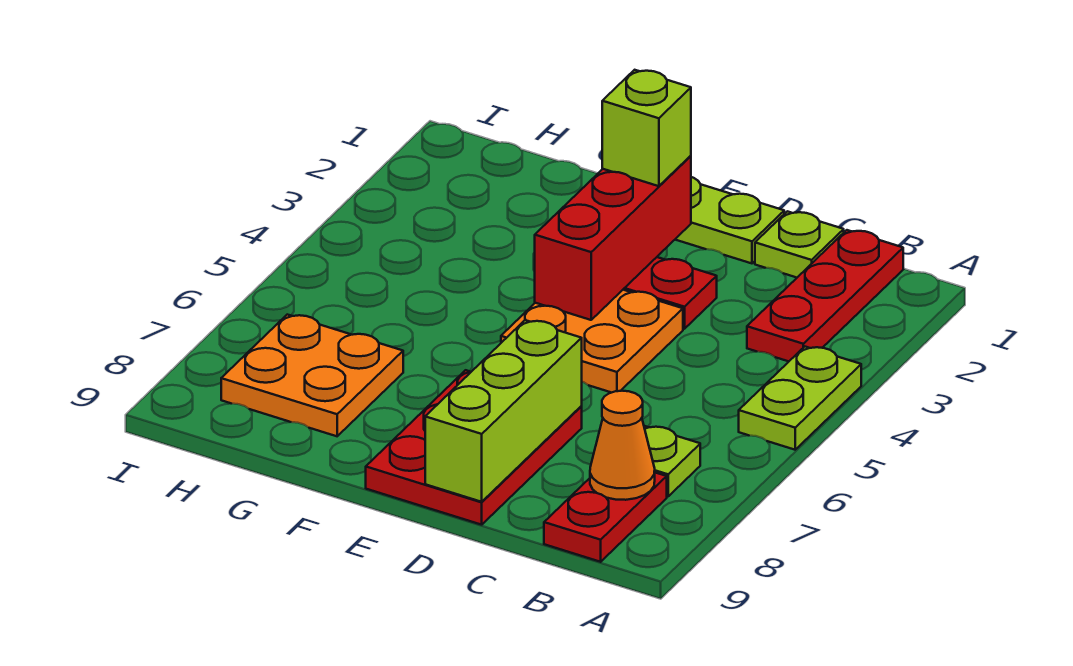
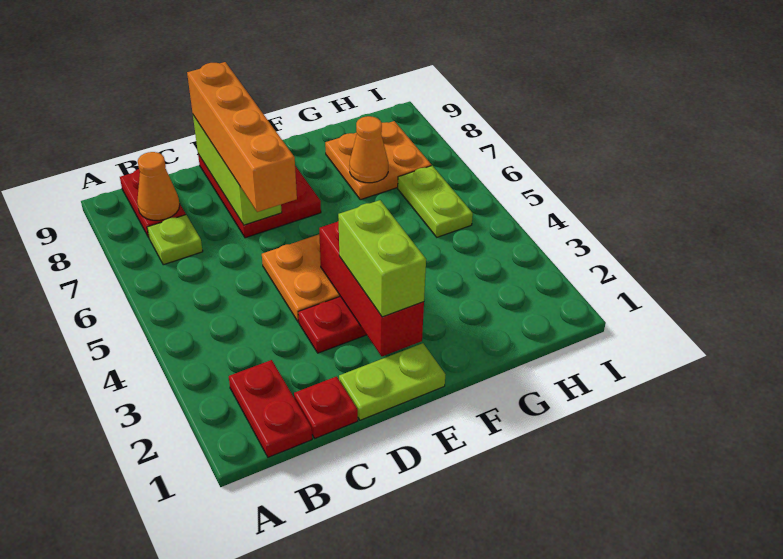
lime plate A4:A5 level 1 -> lime plate H5:H6 level 1
red plate B1:B3 level 1 -> red plate B1:B2 level 1
lime plate C1 level 1 -> red plate C1 level 1
none -> orange brick D6:D9 level 3
lime brick E2 level 3 -> lime brick E2:E3 level 3
none -> orange cone G7 level 2

